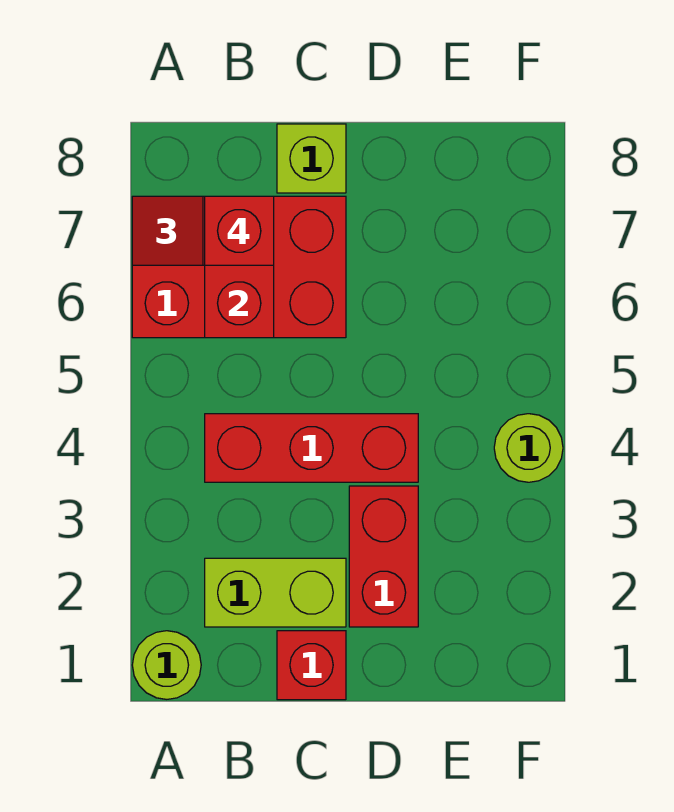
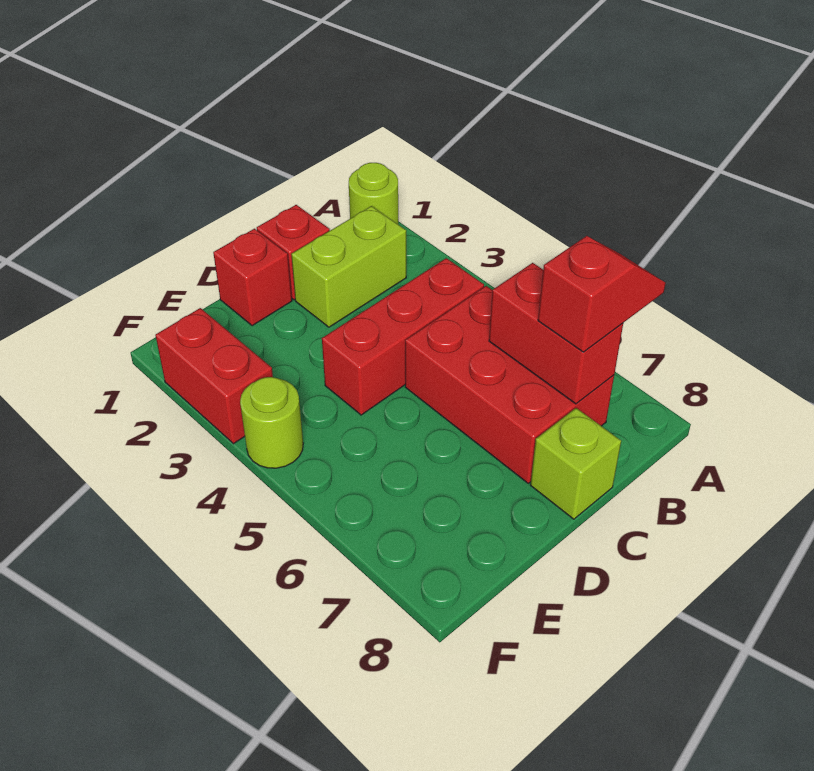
red brick A6:C7 level 1 -> red brick B5:C7 level 1
red brick B7 level 4 -> red brick D1 level 1
red brick D2:D3 level 1 -> red brick F2:F3 level 1

